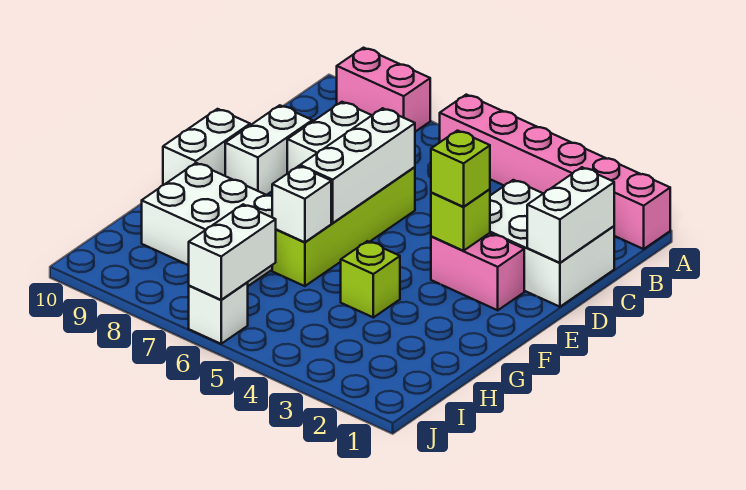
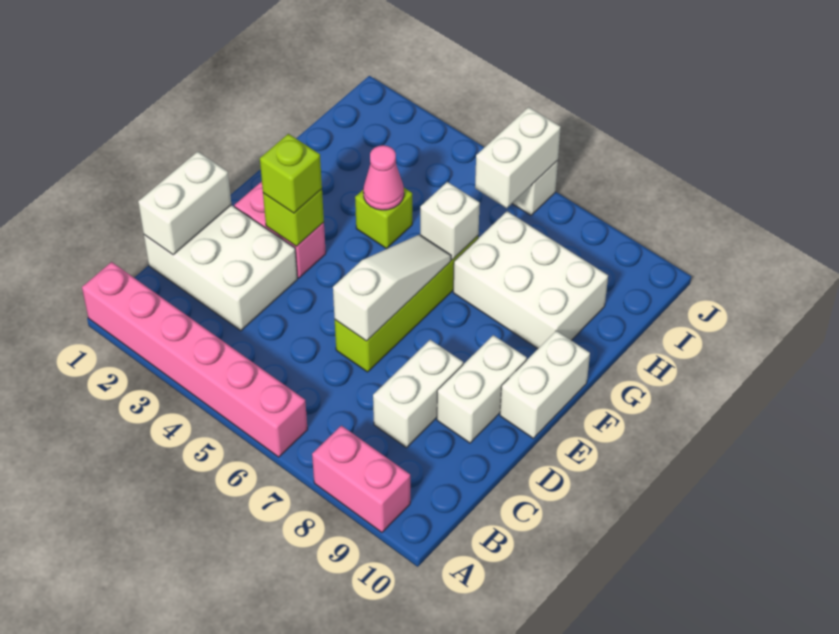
white brick D6:F6 level 2 -> white slope D6:F6 level 2 top D
none -> pink cone G4 level 2

